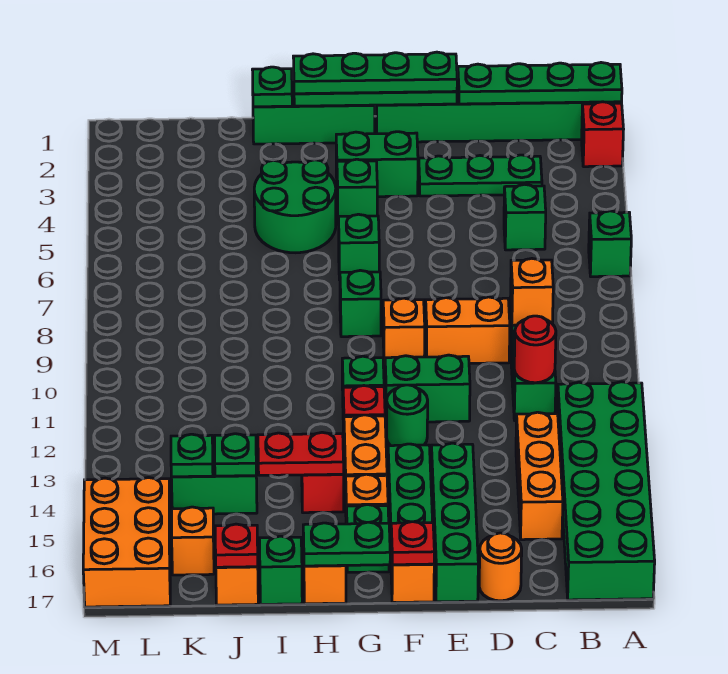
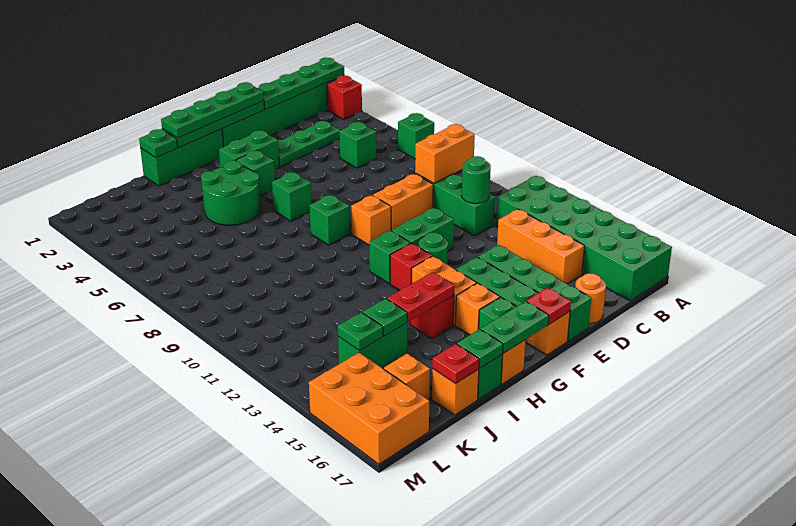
orange brick C9 level 2 -> orange brick B9:C9 level 2
red round brick C11 level 2 -> green round brick C11 level 2
none -> green plate I17 level 2

